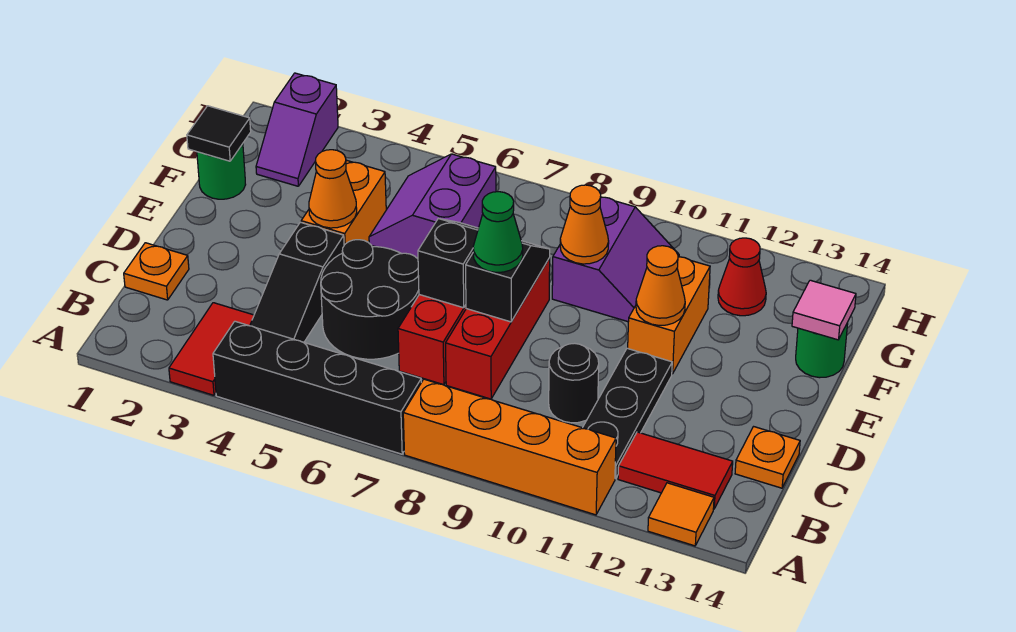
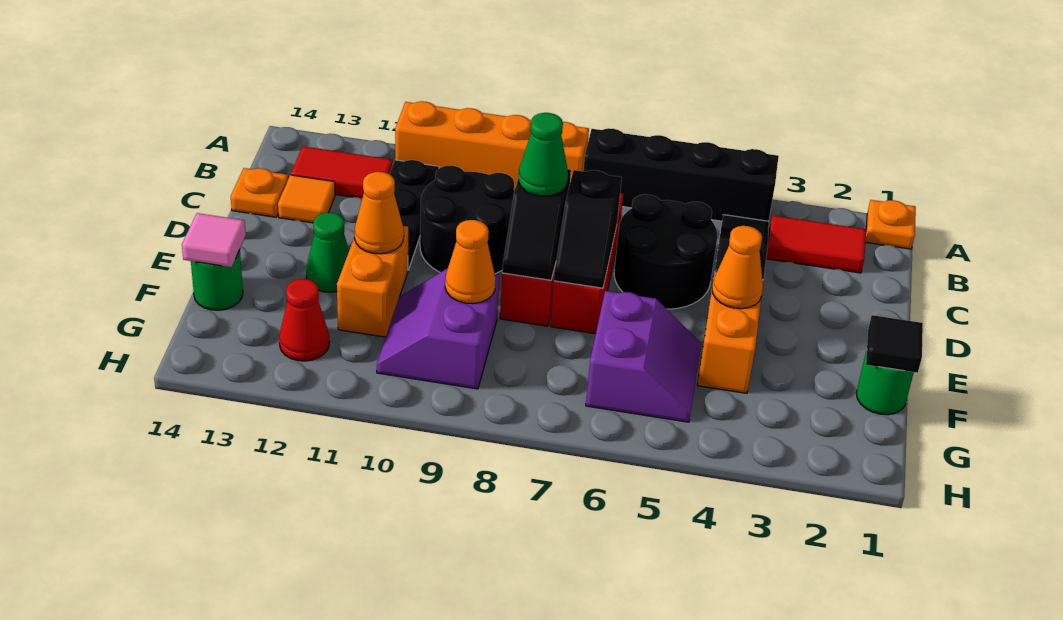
red tile A3:B3 level 1 -> red tile B2:B3 level 1
orange tile A13 level 1 -> orange tile C13 level 1
orange plate C1 level 1 -> orange plate A1 level 1
black round brick C10 level 1 -> black round brick C9:D10 level 1
none -> green cone E12 level 1
purple slope G2:H2 level 1 top H -> none

